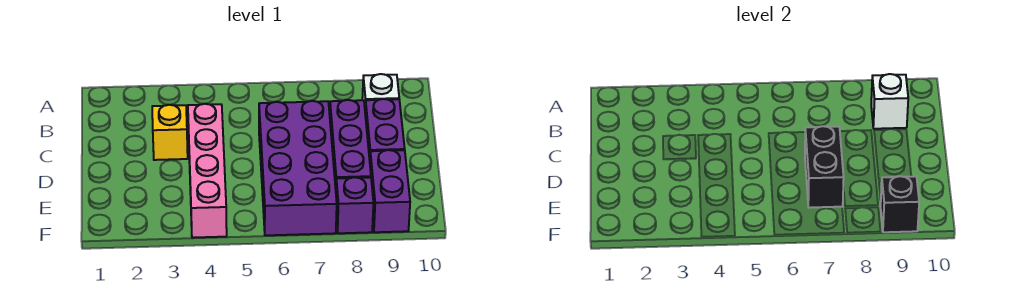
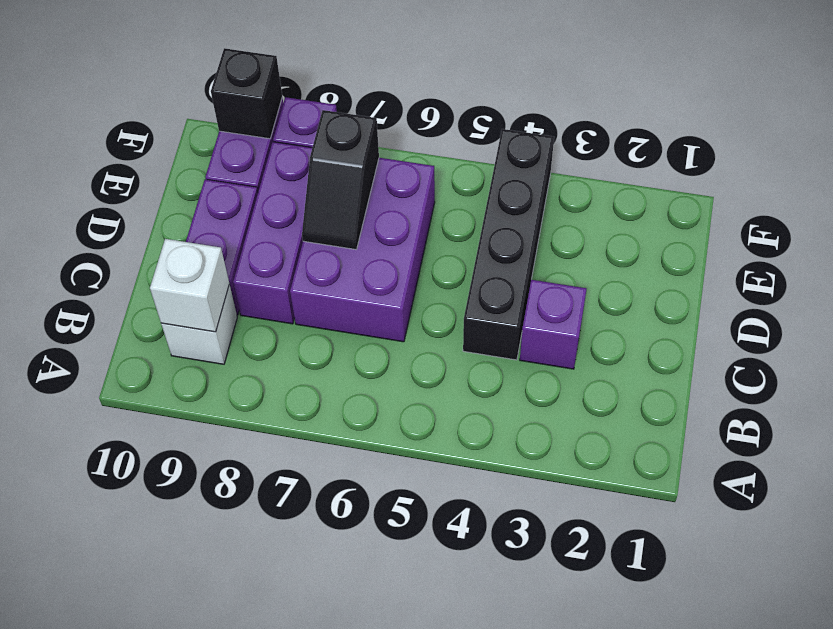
yellow brick C3 level 1 -> purple brick C3 level 1
pink brick C4:F4 level 1 -> black brick C4:F4 level 1
purple brick C6:F7 level 1 -> purple brick C6:E7 level 1
black brick D7:E7 level 2 -> black slope D7:E7 level 2 top E

